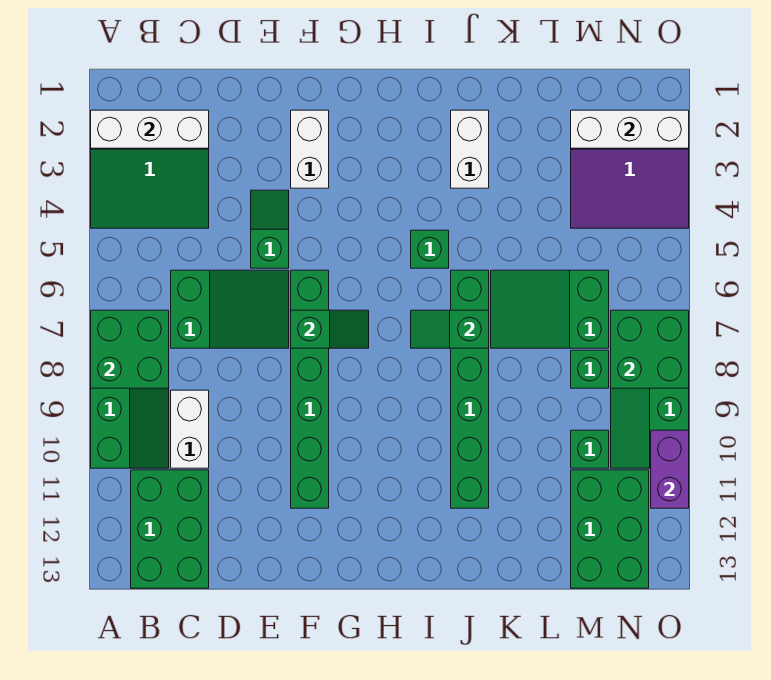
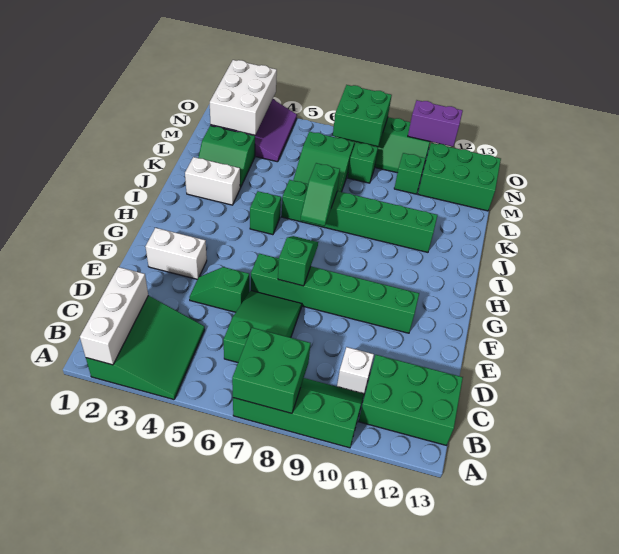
white brick C9:C10 level 1 -> white brick C10 level 1
none -> green slope K2:L3 level 1 top L
white brick M2:O2 level 2 -> white brick M2:O3 level 2

